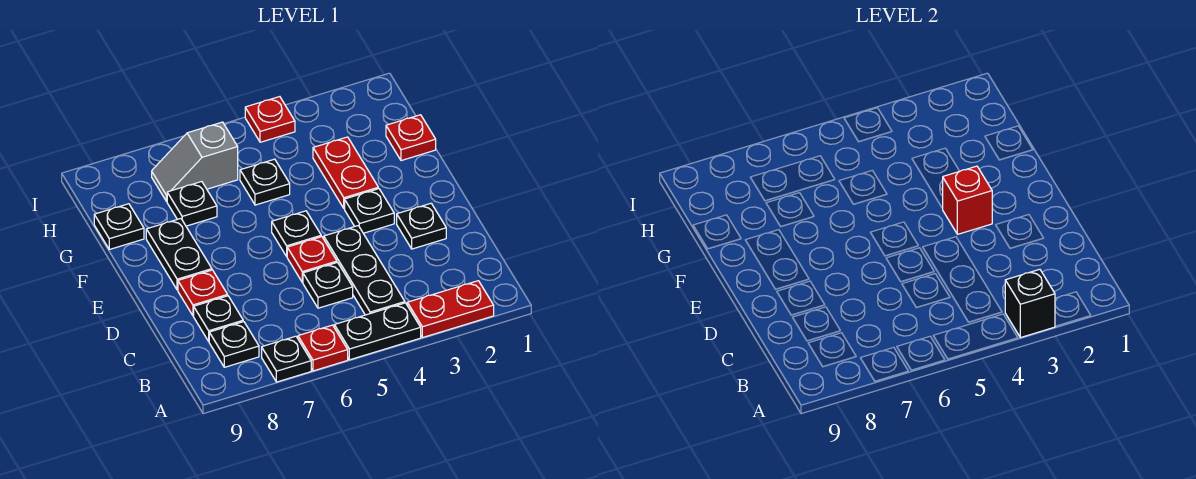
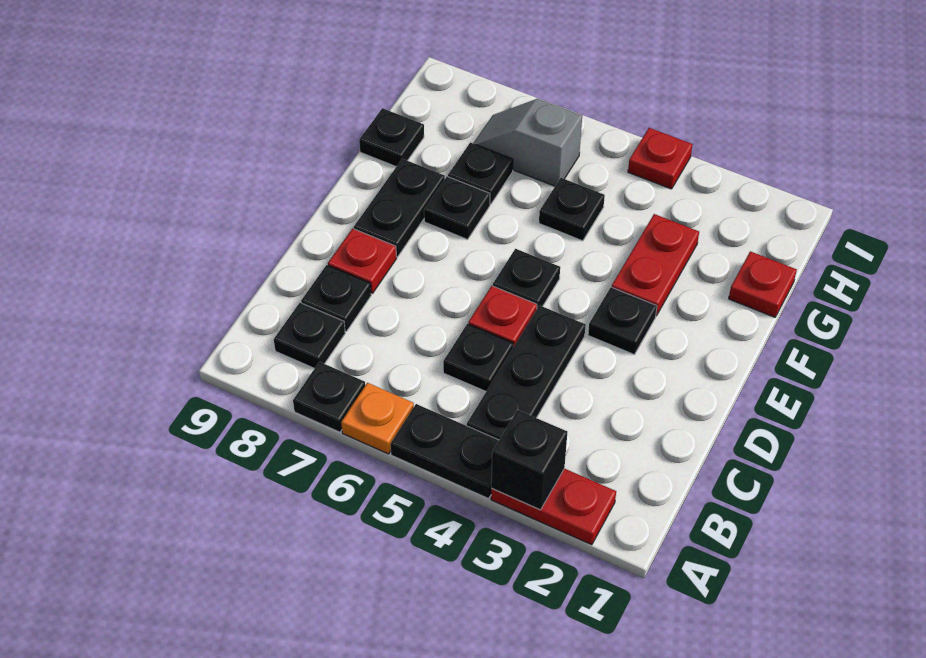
red plate A6 level 1 -> orange plate A6 level 1
black plate D2 level 1 -> black plate F7 level 1
red brick E3 level 2 -> none

